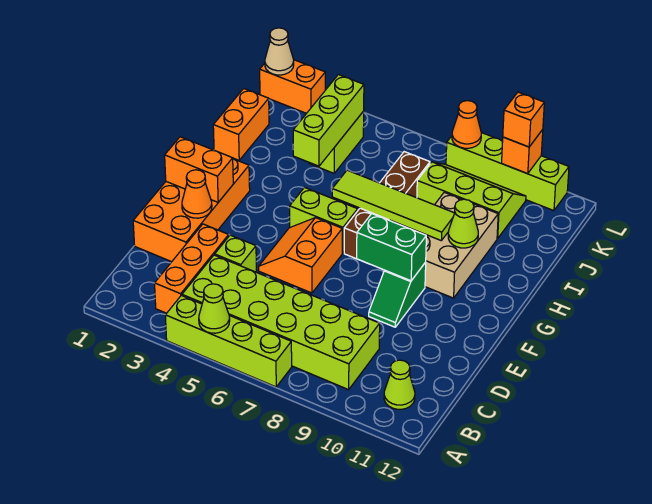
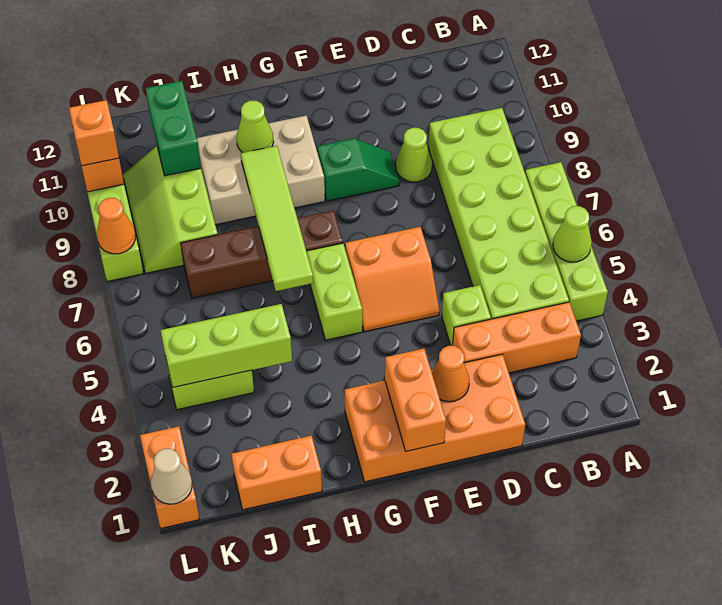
lime cone B11 level 1 -> lime cone D9 level 1
green brick F8:F9 level 2 -> green brick J10:J11 level 2

